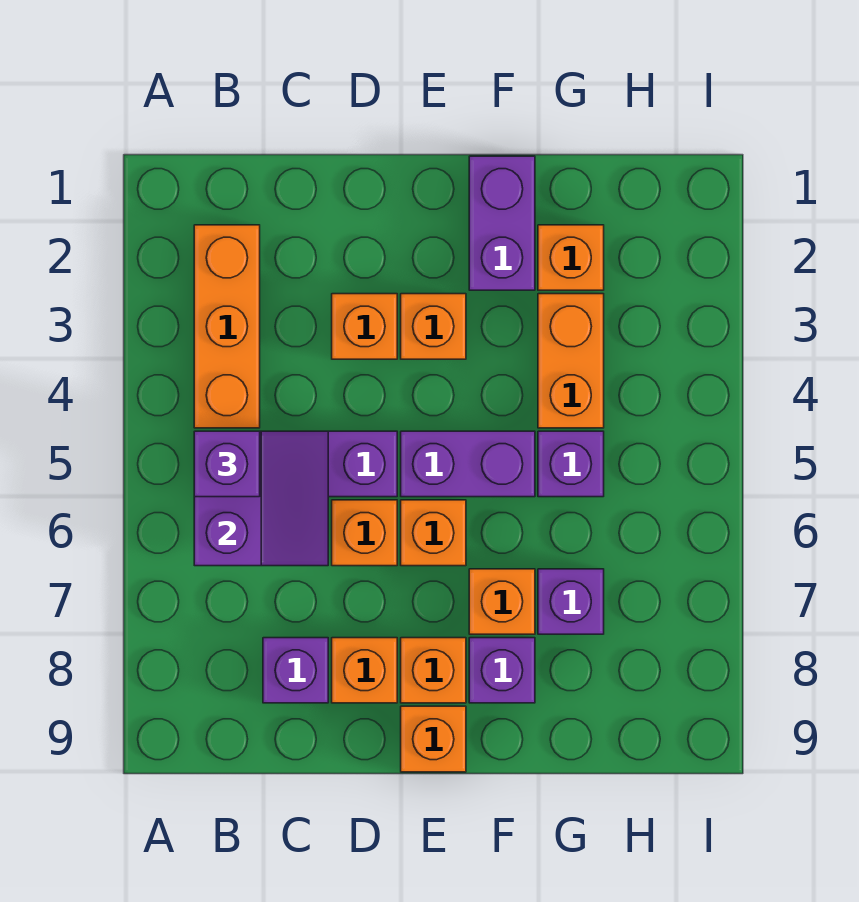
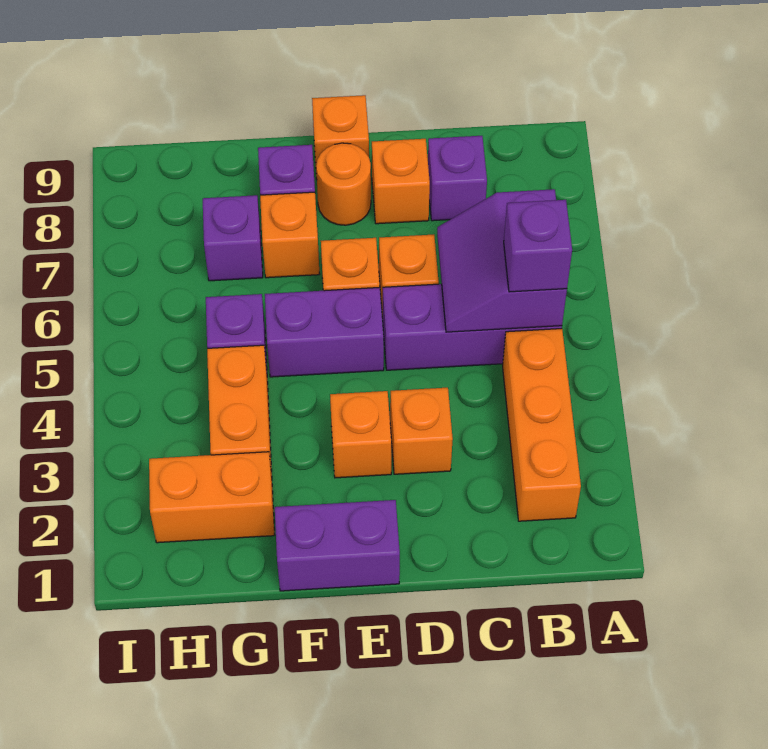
orange brick E8 level 1 -> orange round brick E8 level 1
purple brick F1:F2 level 1 -> purple brick E1:F1 level 1
orange brick G2 level 1 -> orange brick G2:H2 level 1

